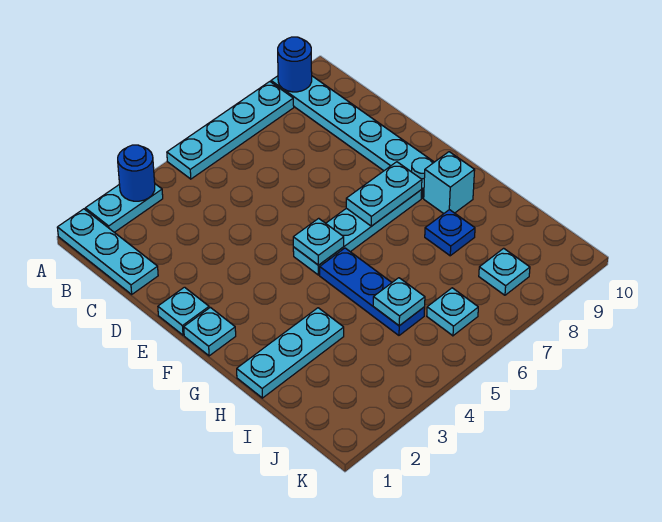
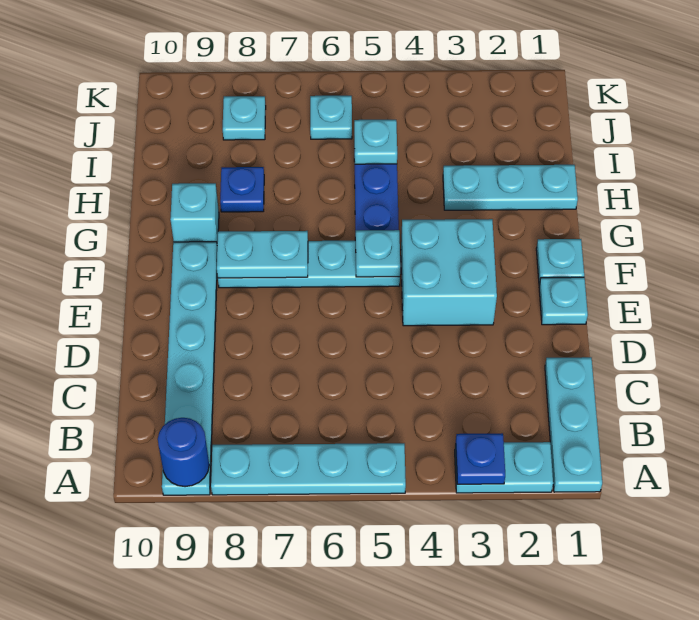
blue round brick A3 level 2 -> blue plate A3 level 2
none -> cyan brick E3:F4 level 1

